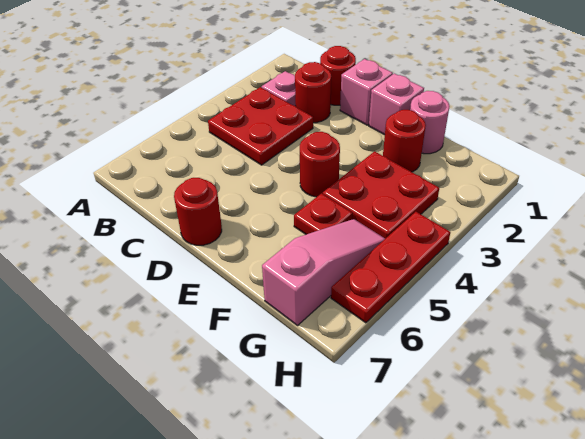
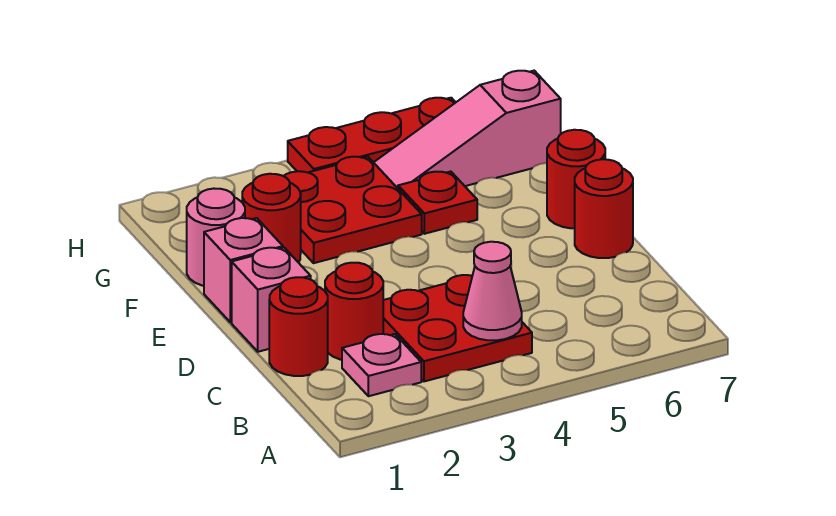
none -> pink cone B4 level 2
red round brick E4 level 1 -> red round brick E7 level 1

